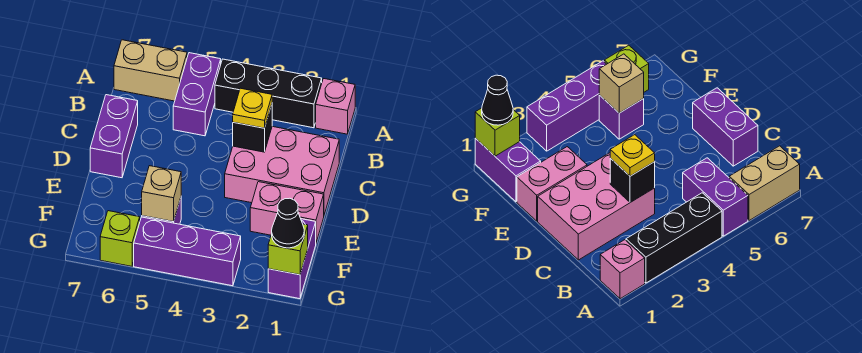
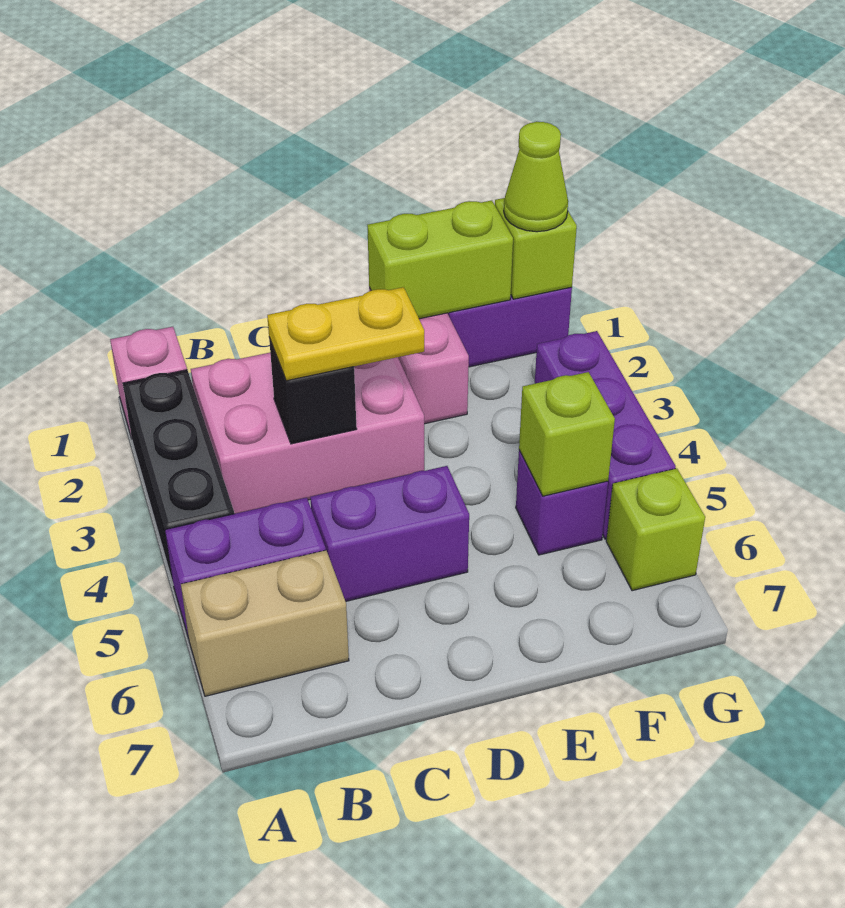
tan brick A6:A7 level 1 -> tan brick A6:B6 level 1
pink brick C1:D3 level 1 -> pink brick B2:D3 level 1
yellow plate C3 level 3 -> yellow plate C3:D3 level 3
purple brick C7:D7 level 1 -> purple brick C5:D5 level 1
none -> lime brick E1:F1 level 2
tan brick F5 level 2 -> lime brick F5 level 2
black cone G1 level 3 -> lime cone G1 level 3

